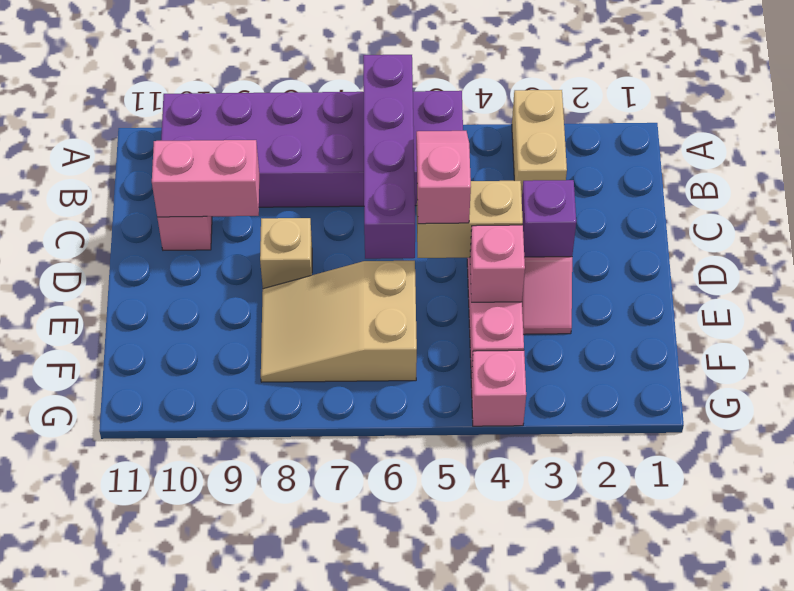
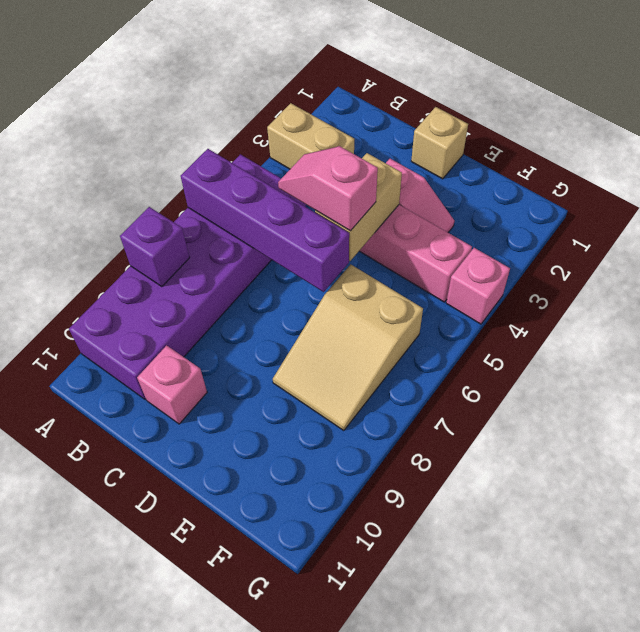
pink brick C9:C10 level 2 -> none
purple brick D3 level 2 -> purple brick A8 level 2
tan brick D8 level 1 -> tan brick D1 level 1
pink brick E4 level 2 -> none

